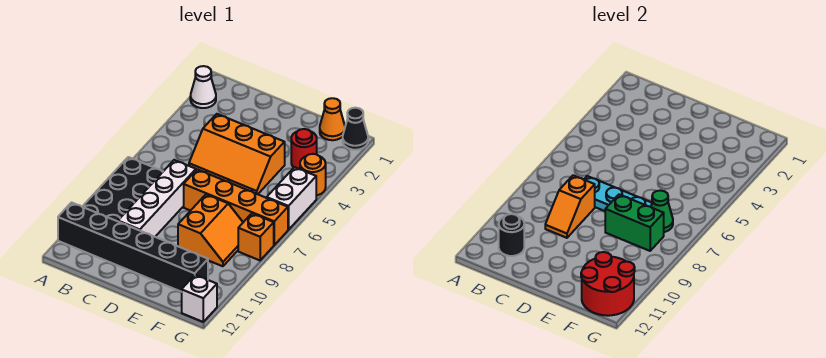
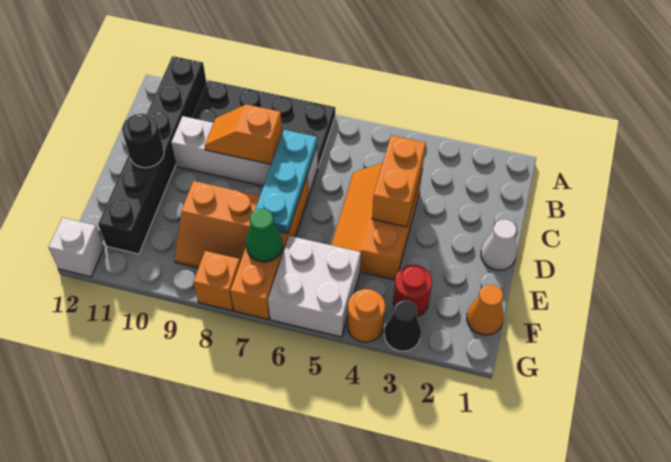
white cone A2 level 1 -> white cone D1 level 1
black round brick B11 level 2 -> black round brick D11 level 2
none -> orange brick C4:D4 level 2
green brick E8:F8 level 2 -> none
red round brick F11:G12 level 2 -> none
black cone G1 level 1 -> black cone G3 level 1
white brick G5:G6 level 1 -> white brick F5:G6 level 1

